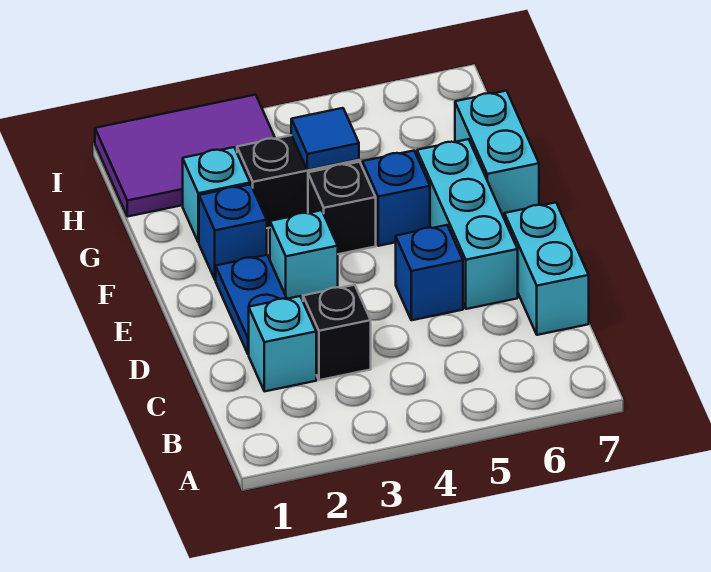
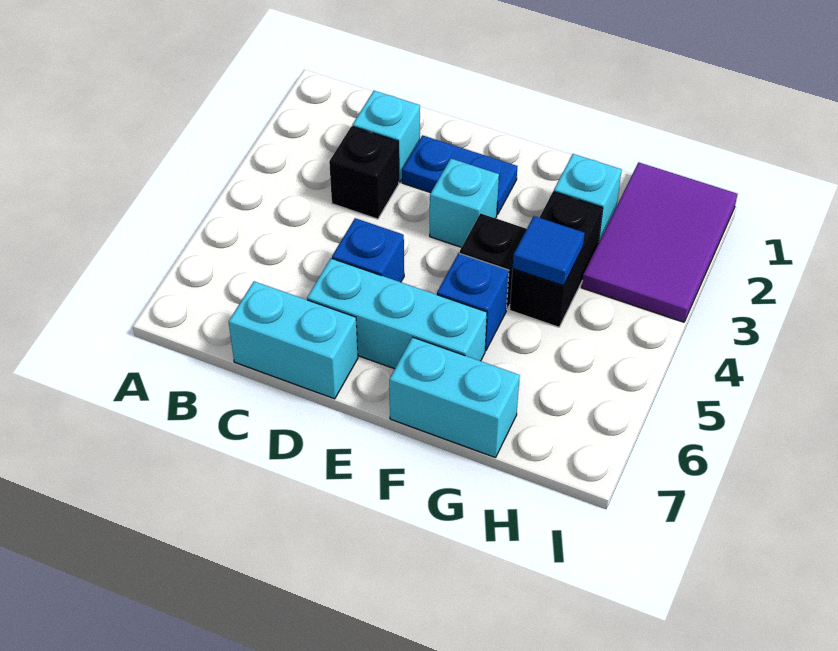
blue brick F2 level 1 -> none

